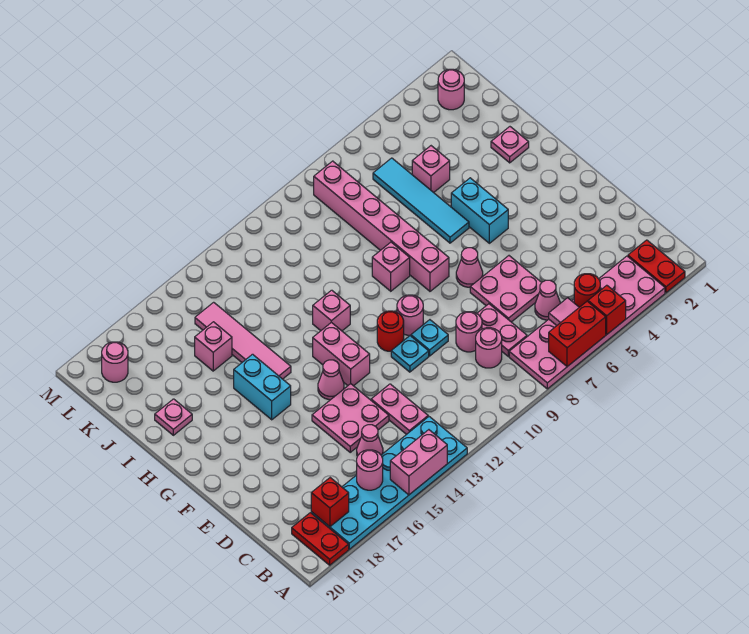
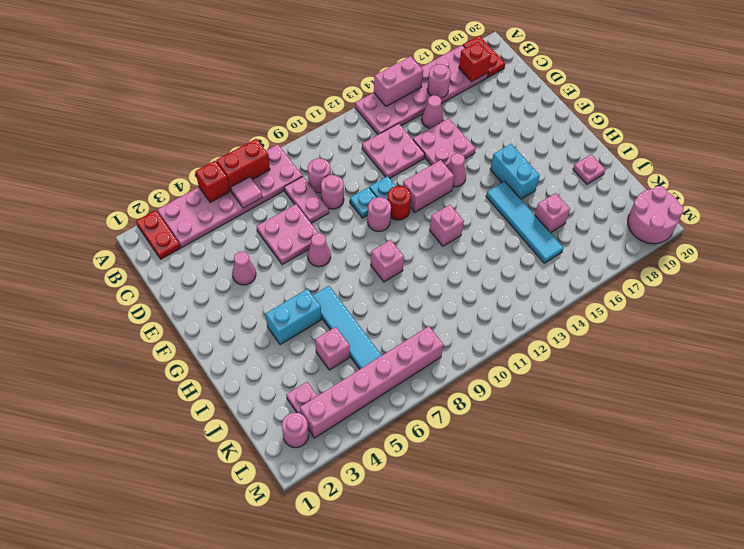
cyan plate A13:B18 level 1 -> pink plate A13:B18 level 1
red round brick B5 level 2 -> none
pink cone C6 level 1 -> pink cone E4 level 1
pink plate C13:D13 level 1 -> pink plate C12:D13 level 1
pink brick F13:G13 level 1 -> pink brick F12:F13 level 1
cyan brick G5:H5 level 1 -> cyan brick H4:H5 level 1
pink brick G8:L8 level 1 -> pink brick L3:L8 level 1
pink tile H15:K15 level 1 -> cyan tile H15:K15 level 1
pink plate I2 level 1 -> pink plate K3 level 1
pink round brick L19 level 1 -> pink round brick L19:M20 level 1

